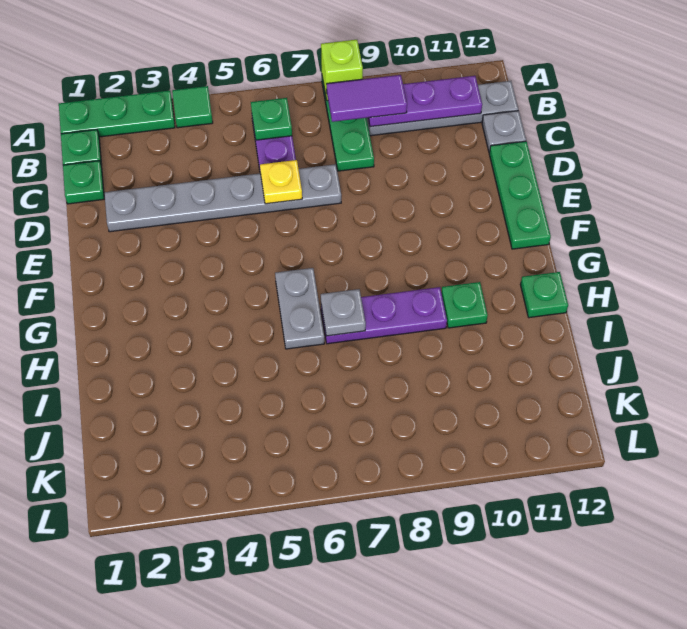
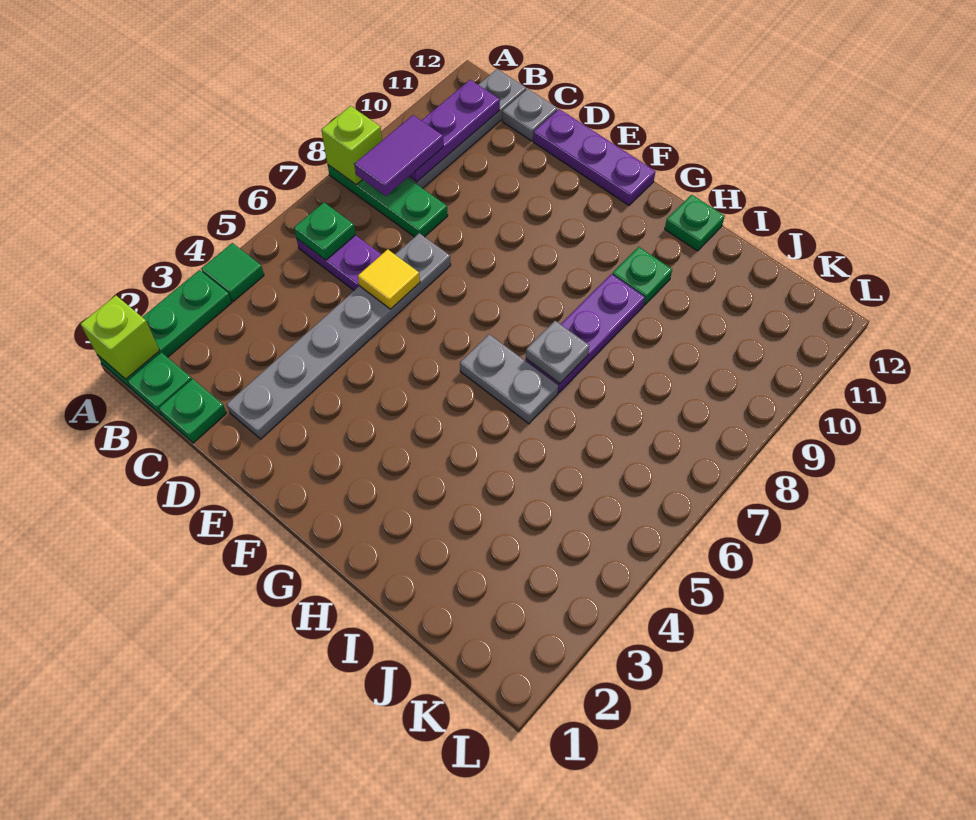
none -> lime brick A1 level 2
yellow plate D6 level 2 -> yellow tile D6 level 2
green plate D12:F12 level 1 -> purple plate D12:F12 level 1

